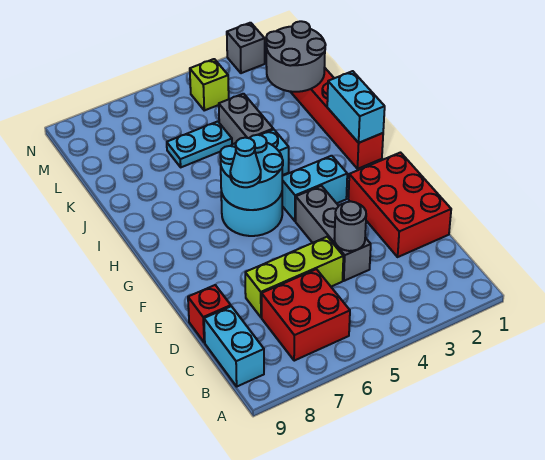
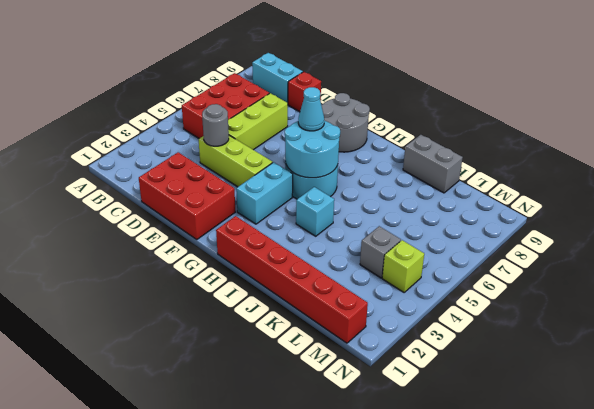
red brick B6:C7 level 1 -> red brick B5:C7 level 1
grey brick D4:F4 level 1 -> lime brick D4:F4 level 1
cyan brick H1:I1 level 2 -> none
grey brick J4:K4 level 1 -> grey brick J9:K9 level 1
grey round brick K1:L2 level 2 -> grey round brick F8:G9 level 1
cyan plate K5:K6 level 1 -> none
grey brick N2 level 1 -> grey brick L4 level 1

